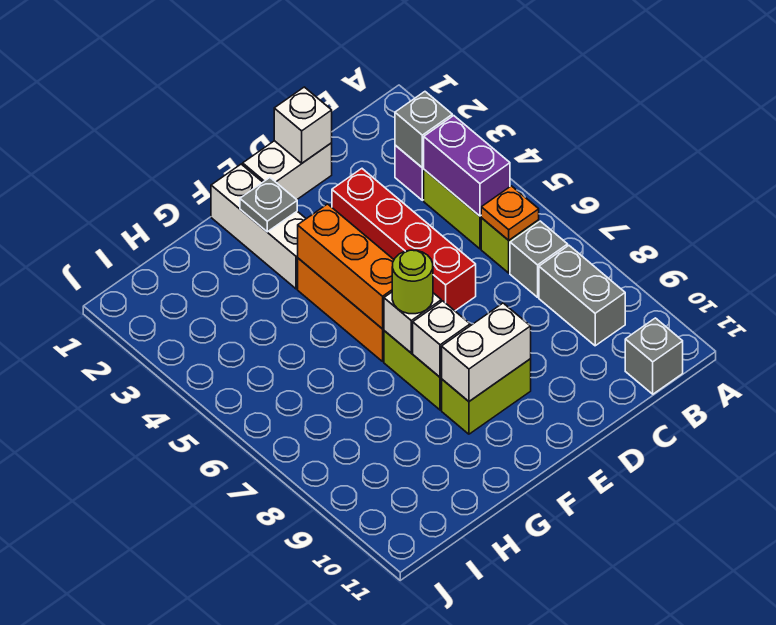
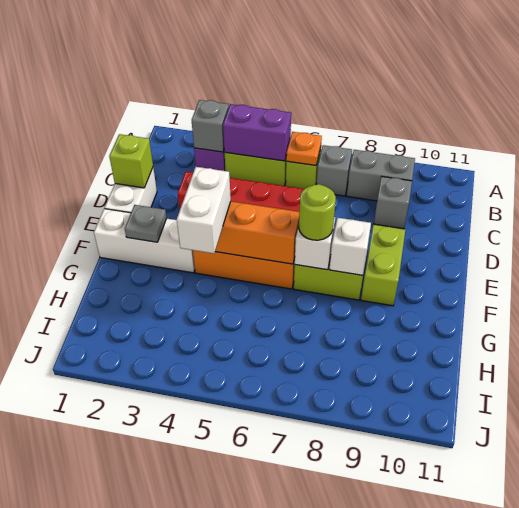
grey brick B11 level 1 -> grey brick C9 level 1
white brick D1 level 2 -> lime brick D1 level 2
white brick E9:F9 level 2 -> white brick F4:G4 level 3

